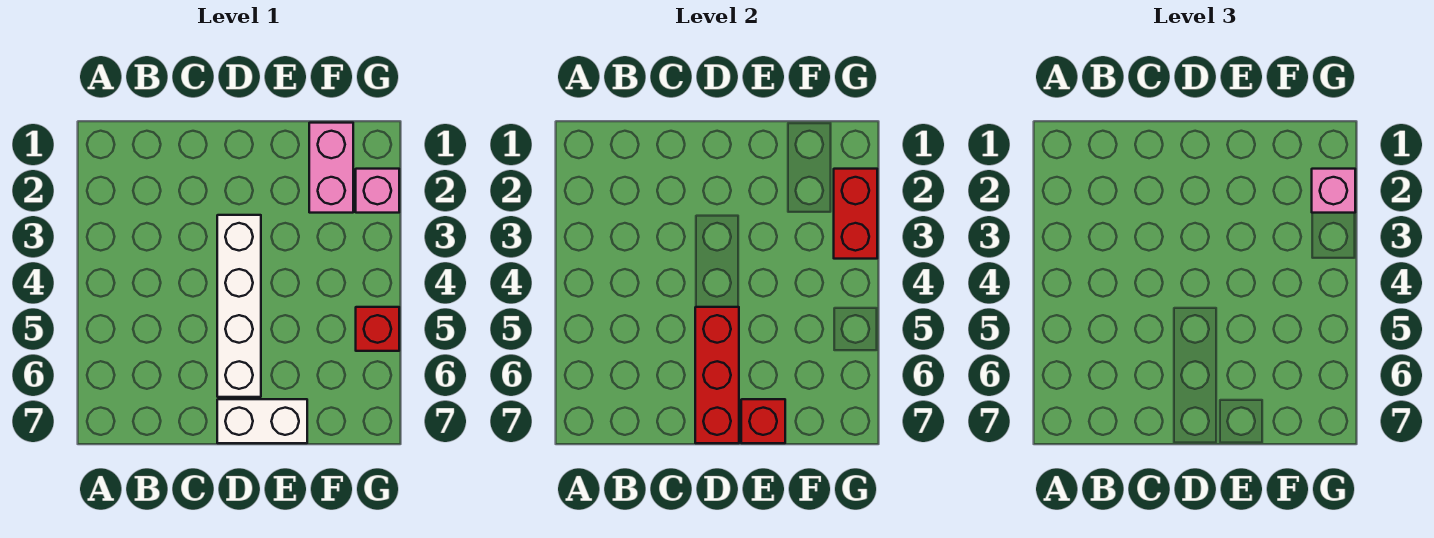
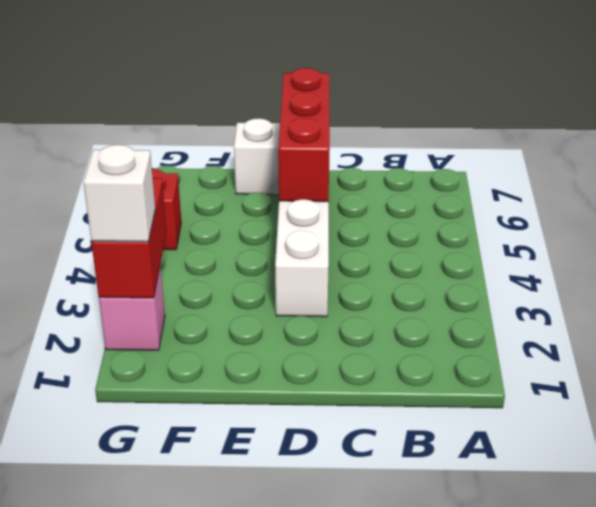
red brick E7 level 2 -> none
pink brick F1:F2 level 1 -> none
pink brick G2 level 3 -> white brick G2 level 3

